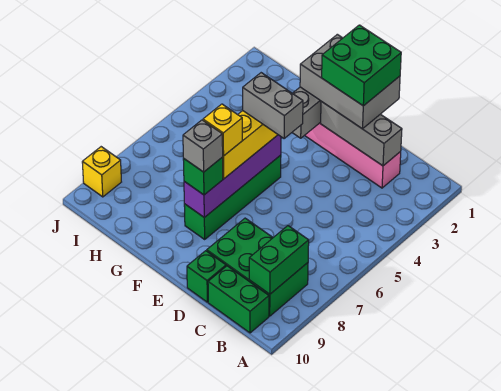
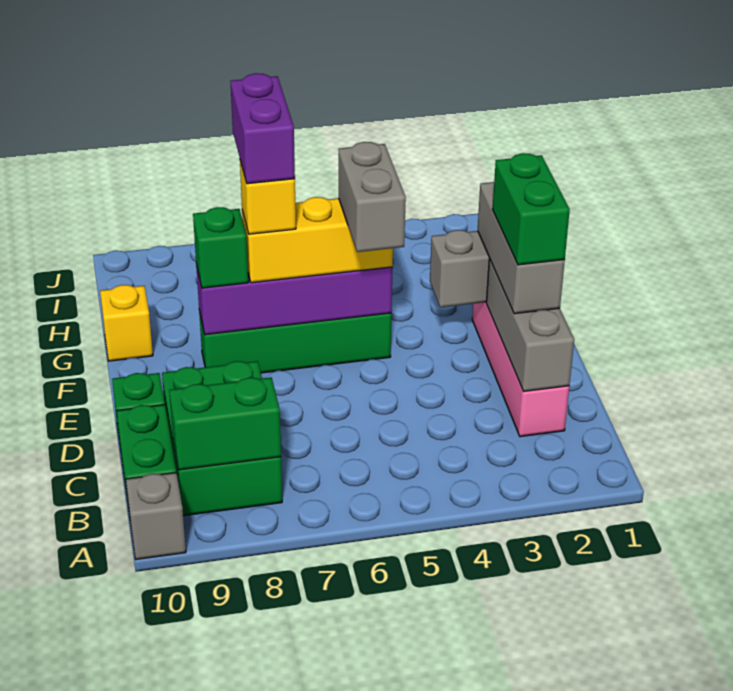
grey brick D1:F2 level 3 -> grey brick D2:F2 level 3
green brick D1:E2 level 4 -> green brick D2:E2 level 4
none -> purple brick F7:G7 level 5
grey brick F8 level 4 -> grey brick A10 level 1
yellow brick J9 level 1 -> yellow brick G10 level 1

